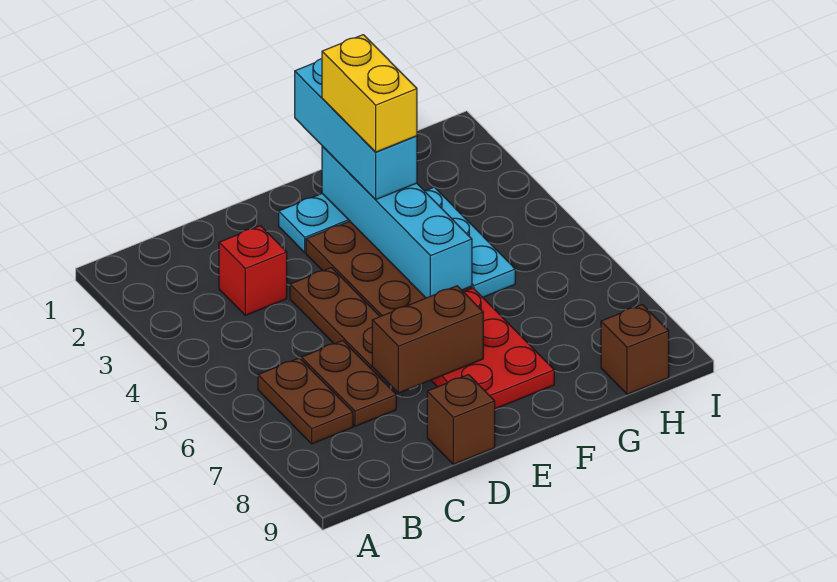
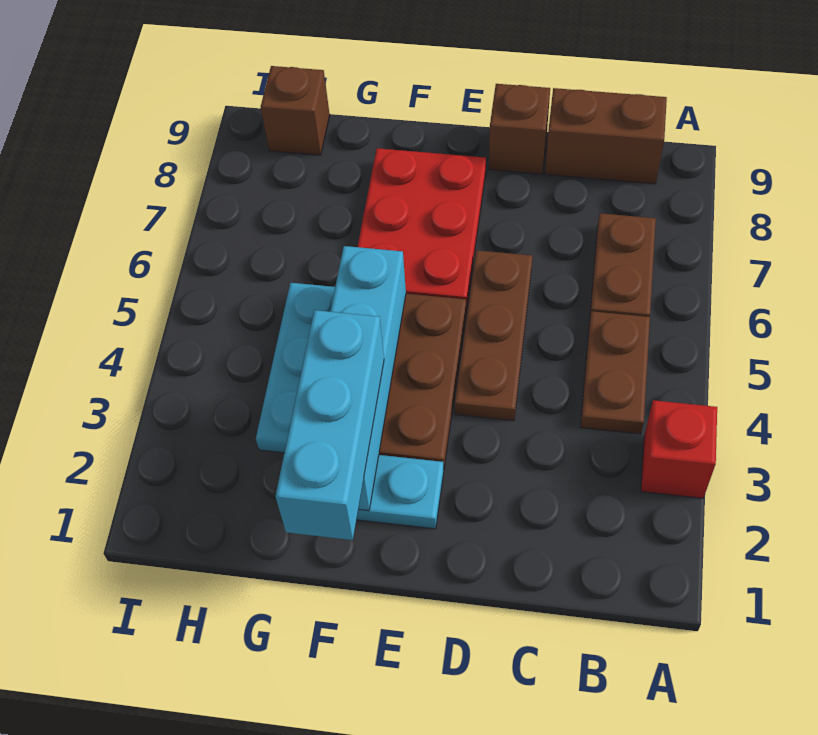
red brick C3 level 1 -> red brick A3 level 1
brown plate C6:C7 level 1 -> brown plate B4:B5 level 1
brown brick D7:E7 level 2 -> brown brick B9:C9 level 1
yellow brick F2:F3 level 4 -> none

